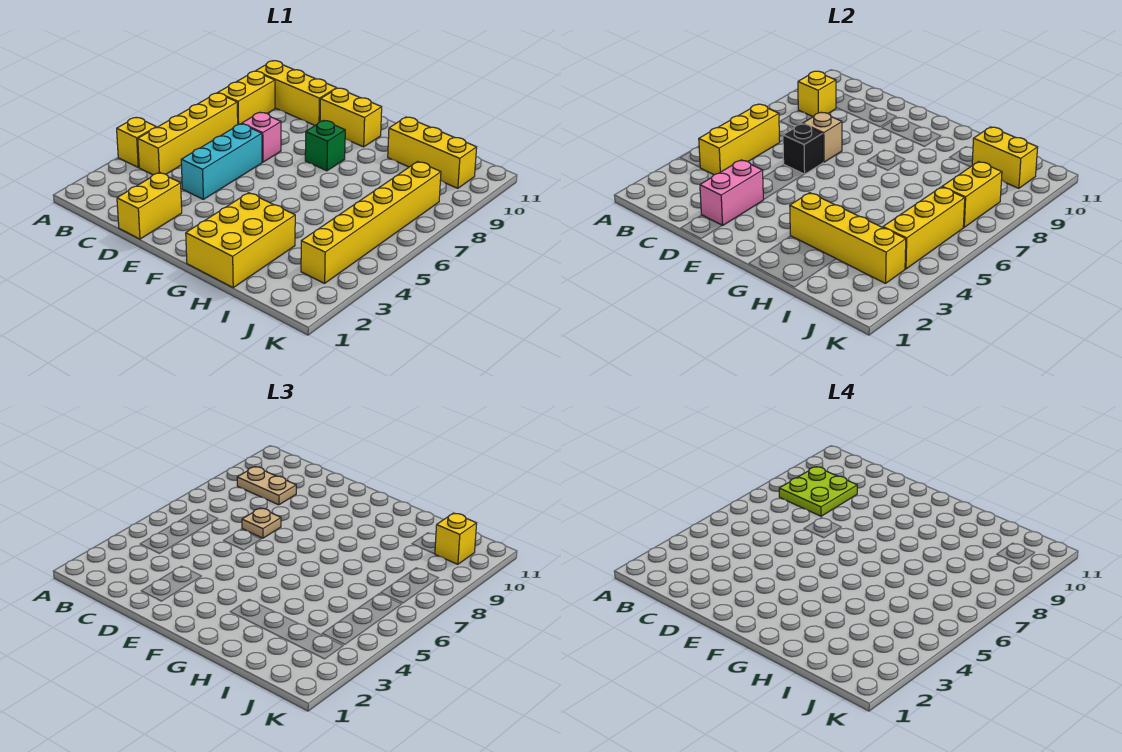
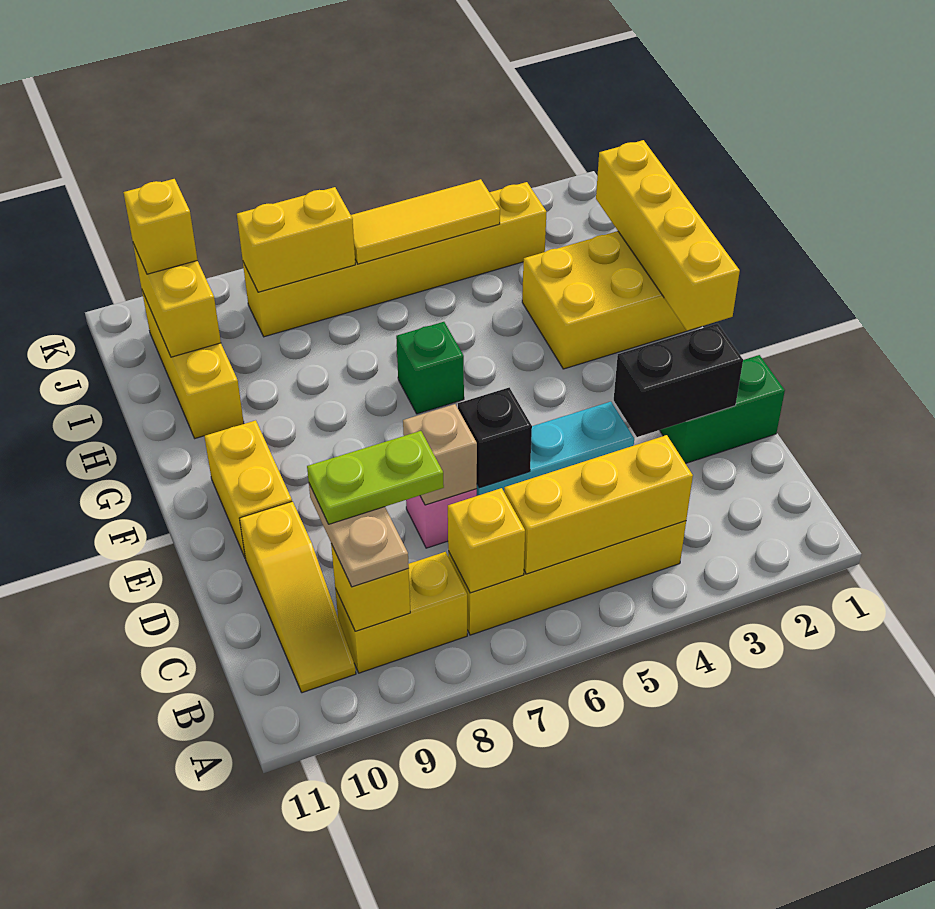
yellow brick A4 level 1 -> yellow brick B7 level 2
lime plate B8:C9 level 4 -> lime plate C8:C9 level 4
yellow brick B10:D10 level 1 -> yellow slope B10:D10 level 1 top D
yellow brick D1:D2 level 1 -> green brick D1:D2 level 1
pink brick D2:D3 level 2 -> black brick D2:D3 level 2
tan plate D7 level 3 -> none
green brick F8 level 1 -> green brick G6 level 1
yellow brick G3:J3 level 2 -> yellow brick F1:I1 level 2
yellow brick J4:J6 level 2 -> yellow tile J4:J6 level 2

